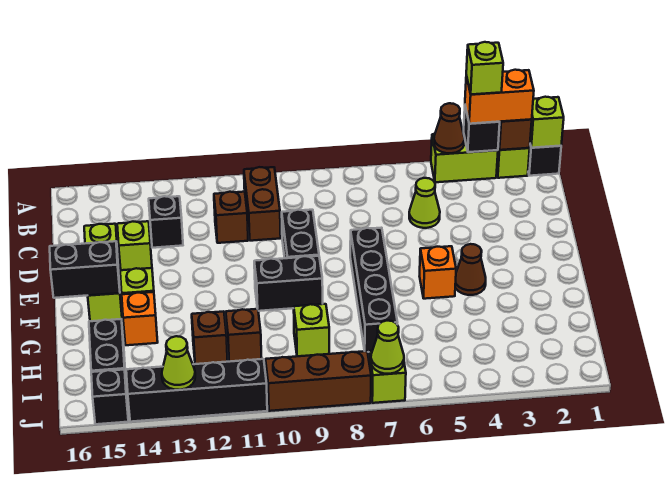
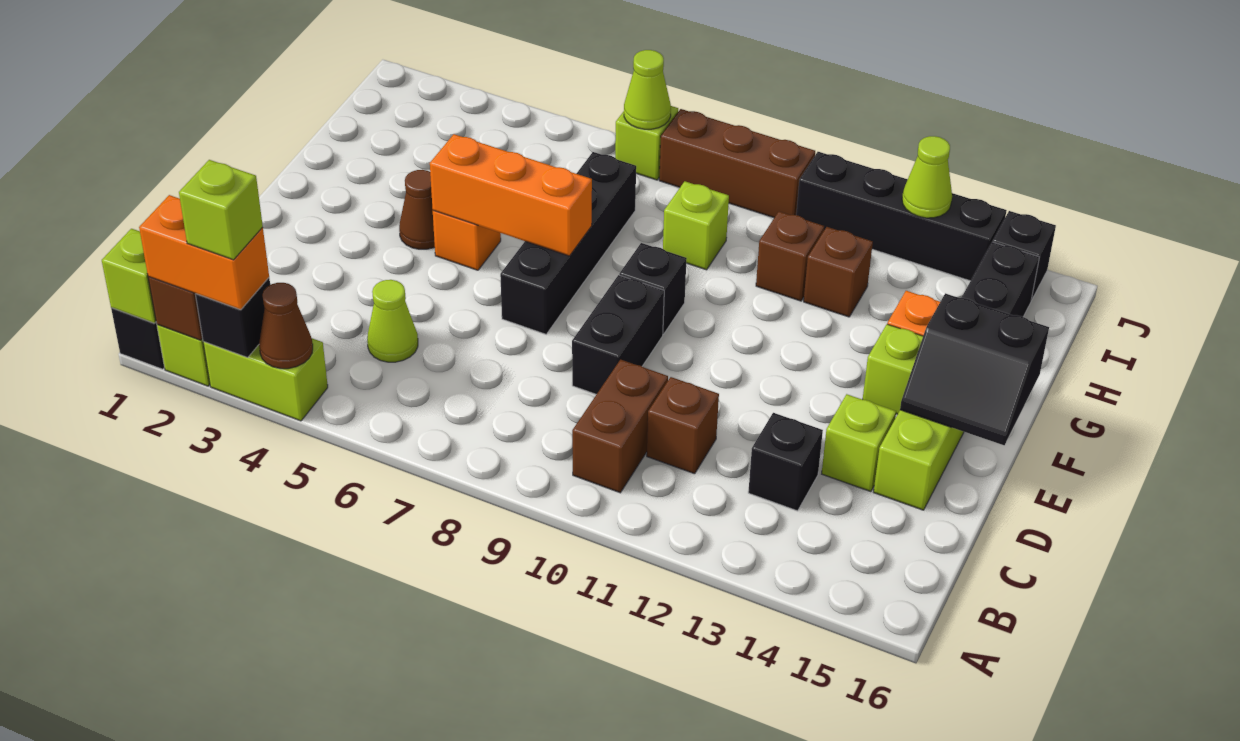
none -> orange brick F5:F7 level 2
black brick F9:F10 level 1 -> black brick F9 level 1

